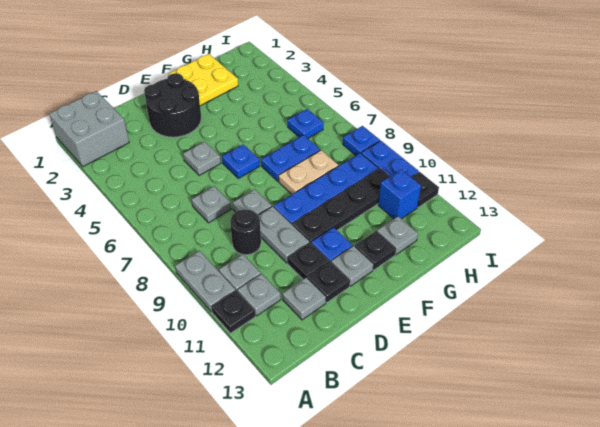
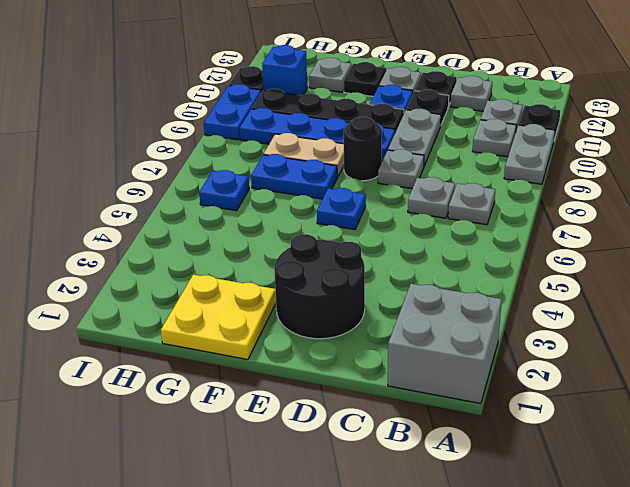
black round brick C9 level 1 -> black round brick E8 level 1
grey plate D5 level 1 -> grey plate B7 level 1
blue plate I8 level 1 -> none

